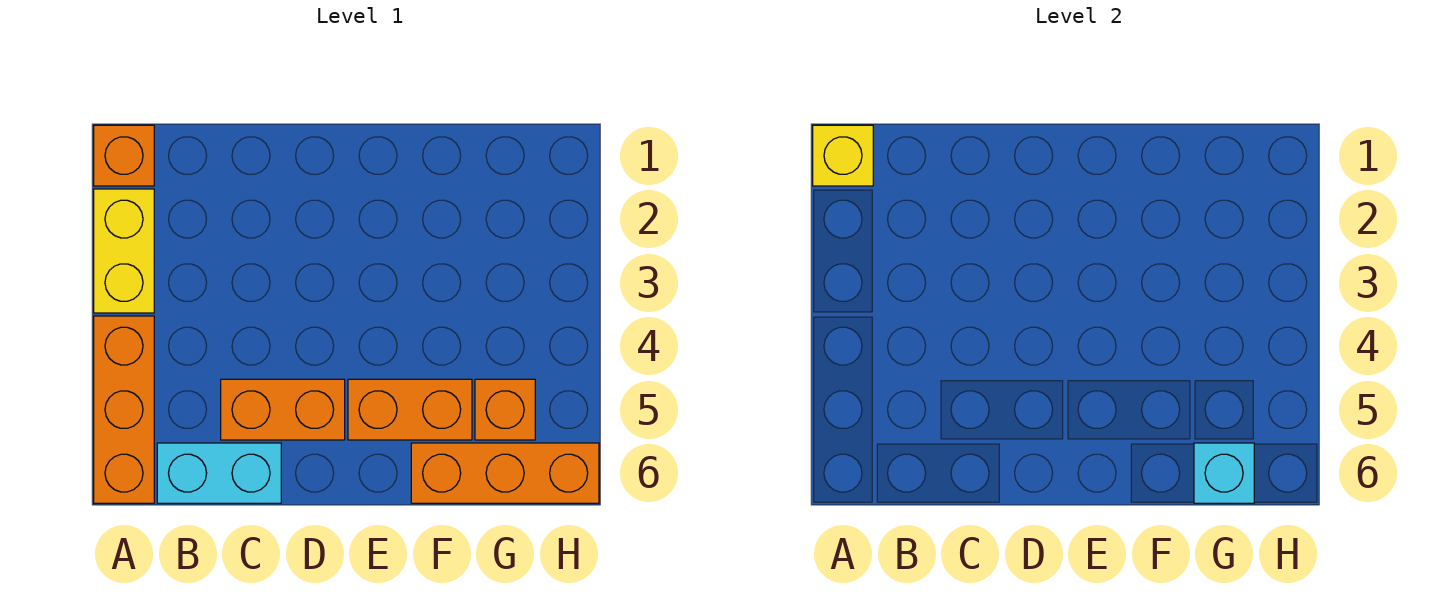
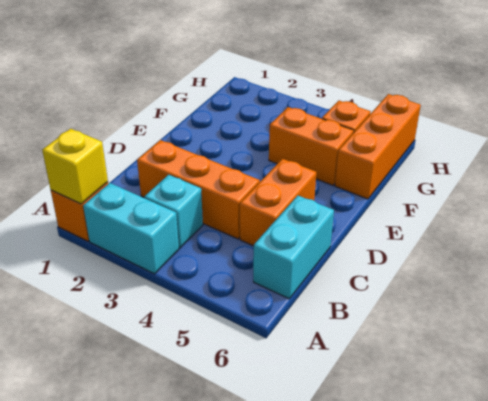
yellow brick A2:A3 level 1 -> cyan brick A2:A3 level 1
orange brick A4:A6 level 1 -> orange brick C2:C4 level 1
orange brick E5:F5 level 1 -> orange brick F4:F5 level 1
cyan brick G6 level 2 -> cyan brick B3 level 1

